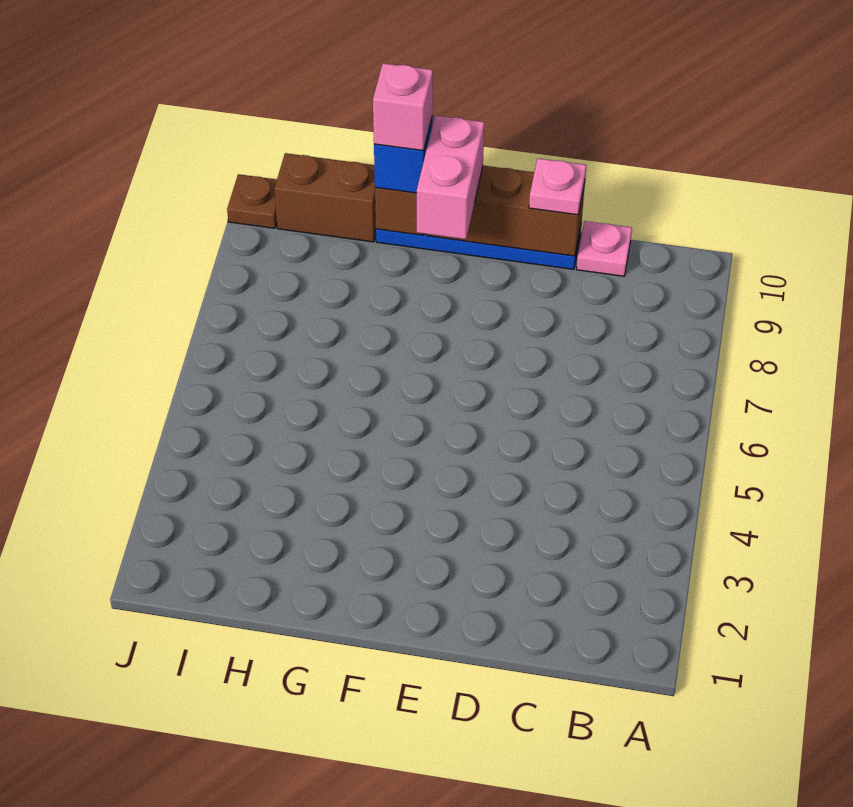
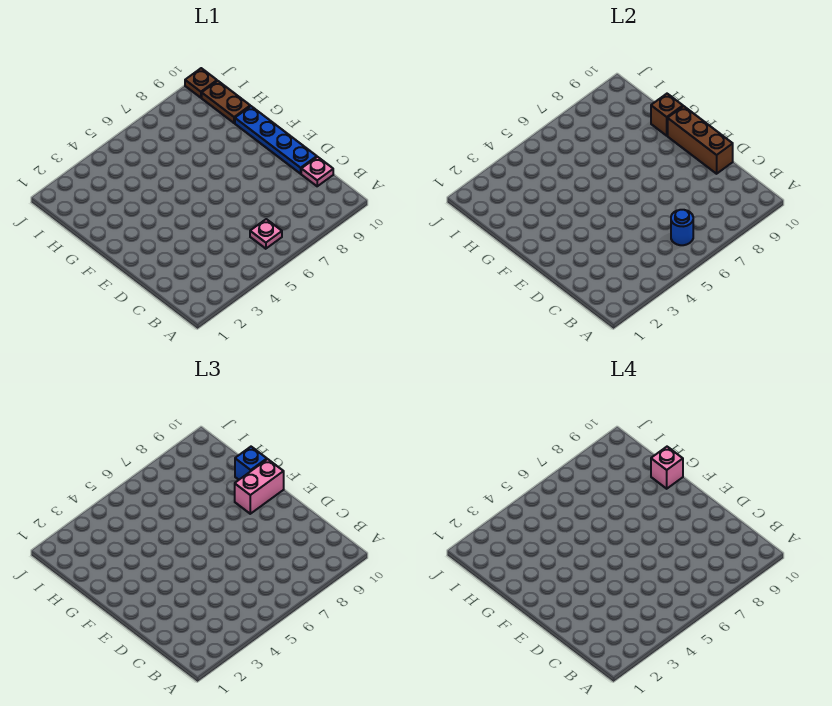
none -> blue round brick B6 level 2
pink plate D10 level 3 -> pink plate B6 level 1
brown brick H10:I10 level 1 -> brown plate H10:I10 level 1

